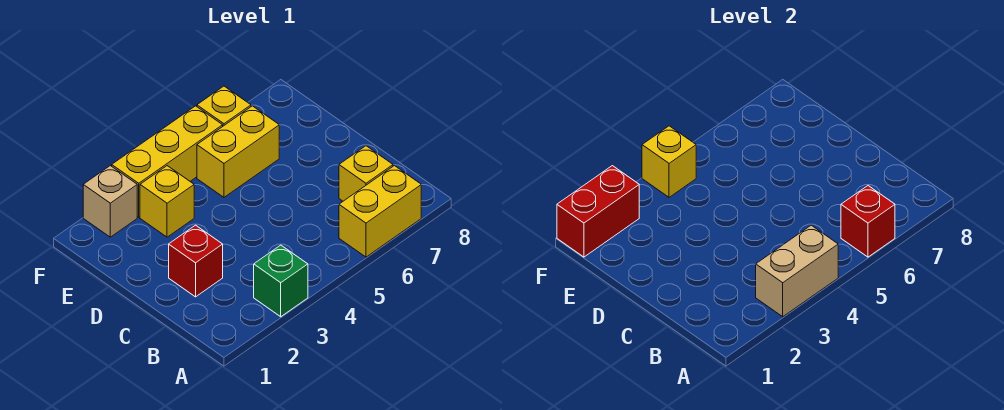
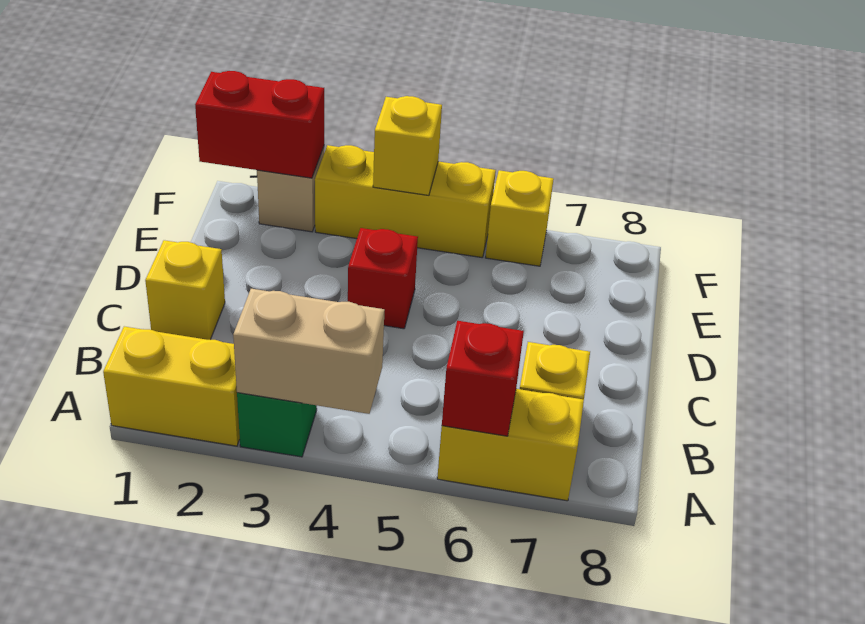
red brick C2 level 1 -> red brick D4 level 1
yellow brick E3 level 1 -> yellow brick C1 level 1
yellow brick E5:E6 level 1 -> yellow brick A1:A2 level 1

